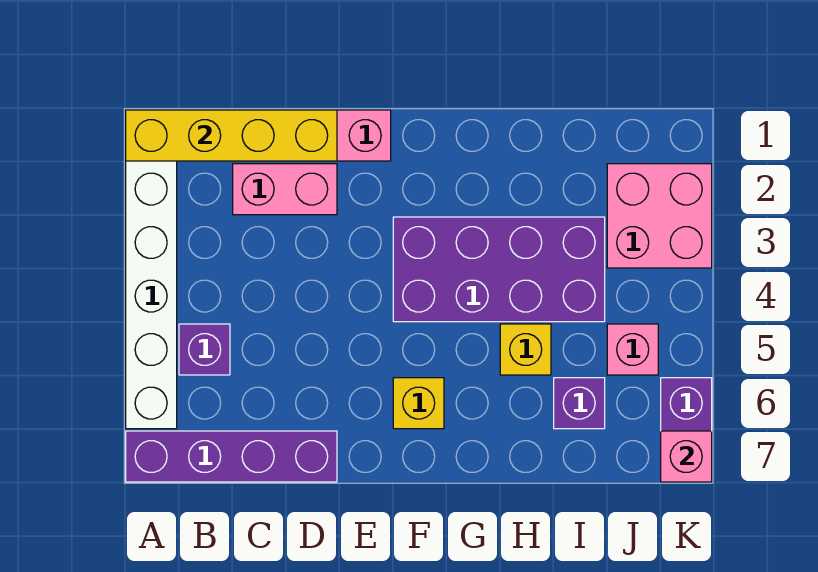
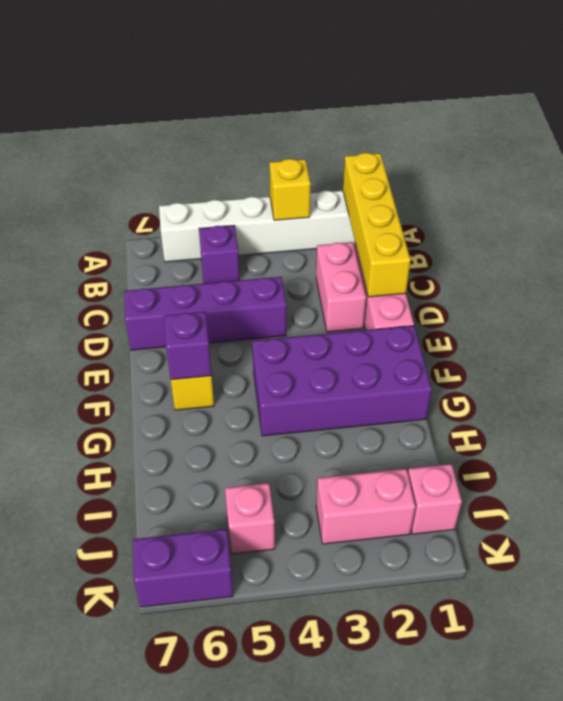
purple brick A7:D7 level 1 -> purple brick D4:D7 level 1
purple brick F3:I4 level 1 -> purple brick F1:G4 level 1
yellow brick H5 level 1 -> yellow brick A3 level 2
purple brick I6 level 1 -> purple brick F6 level 2
pink brick J2:K3 level 1 -> pink brick J2:J3 level 1
pink brick K7 level 2 -> pink brick J1 level 1

